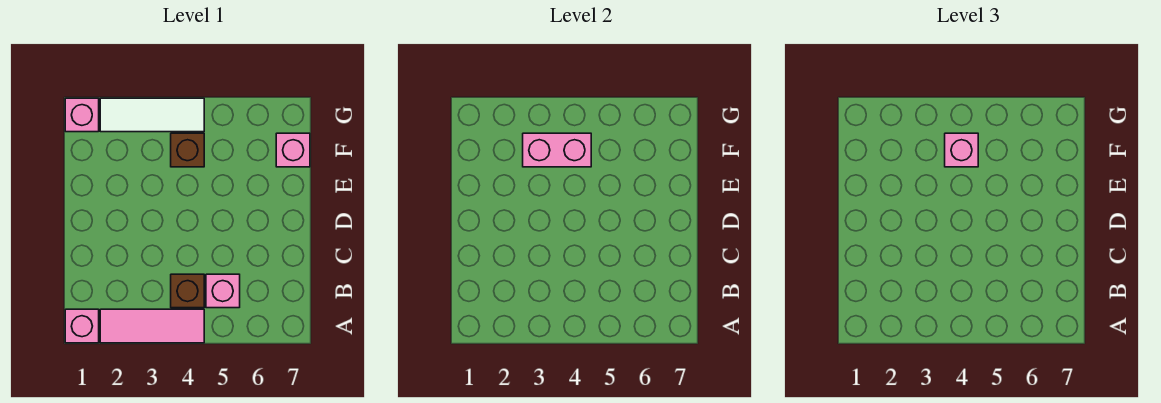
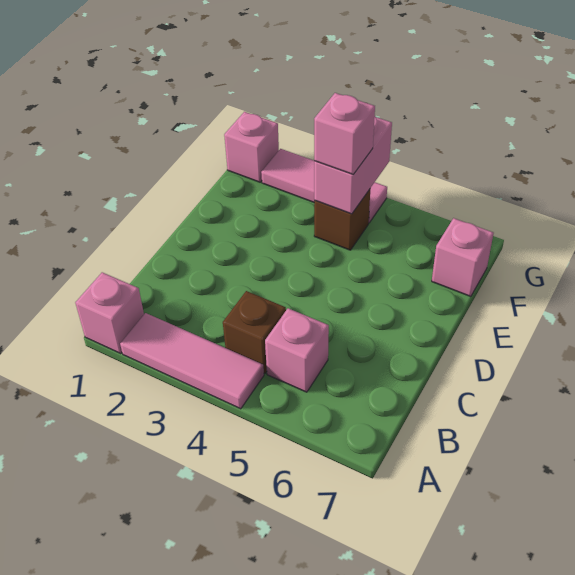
pink brick F3:F4 level 2 -> pink brick F4:G4 level 2
white tile G2:G4 level 1 -> pink tile G2:G4 level 1

